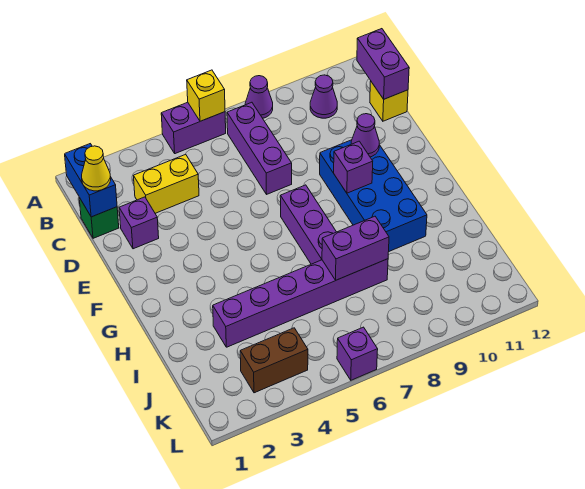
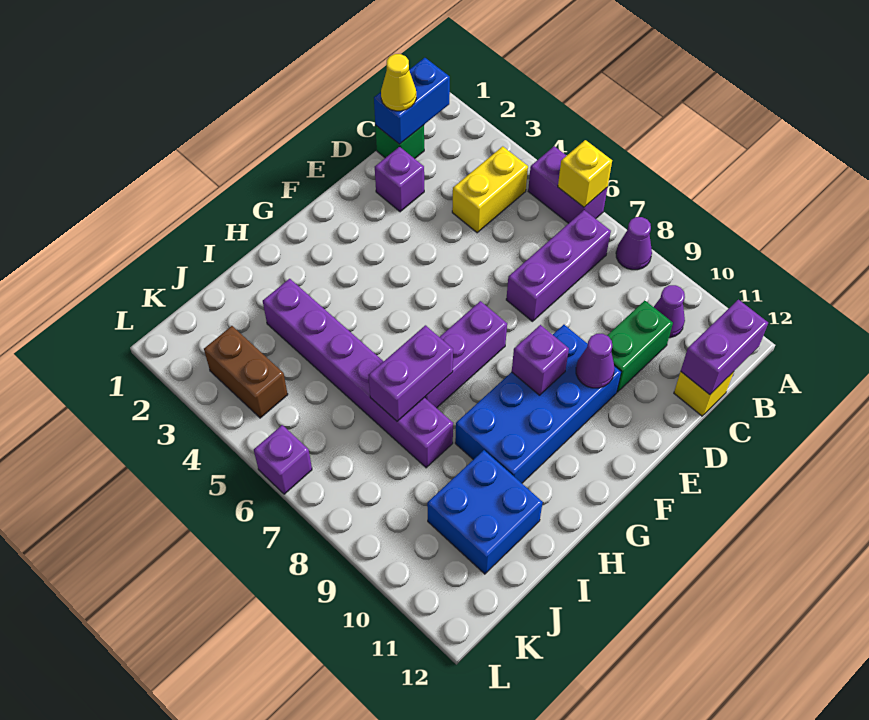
yellow brick C3:C4 level 1 -> yellow brick B4:C4 level 1
none -> green brick C10:D10 level 1
purple brick I7:I8 level 2 -> purple brick H7:I7 level 2
none -> blue brick I10:J11 level 1

